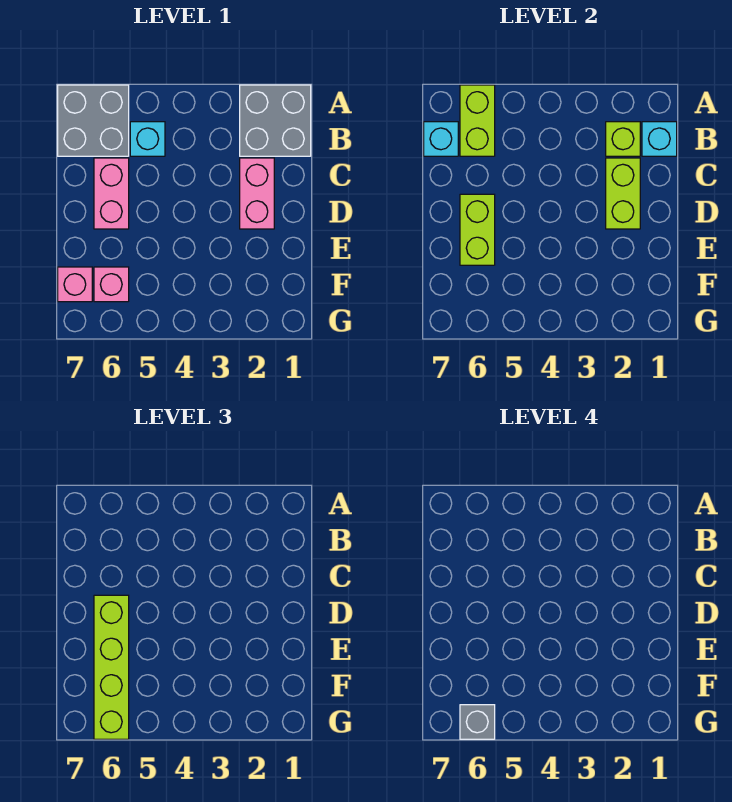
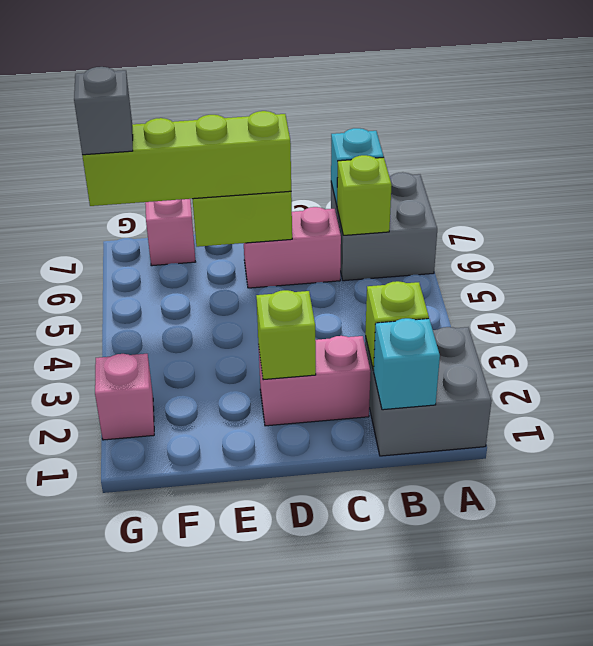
lime brick A6:B6 level 2 -> lime brick B6 level 2
cyan brick B5 level 1 -> none
lime brick C2:D2 level 2 -> lime brick D2 level 2
pink brick F6 level 1 -> pink brick G2 level 1

